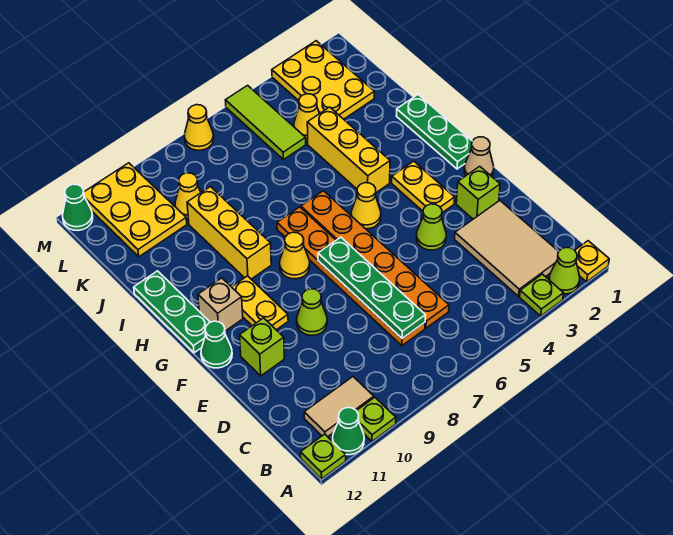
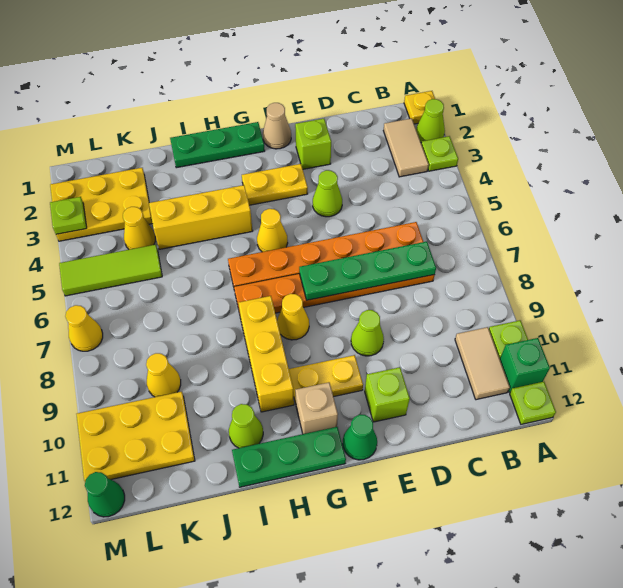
green cone A11 level 1 -> green brick A11 level 1
tan tile B2:D3 level 1 -> tan tile B2:B3 level 1
yellow brick H9:J9 level 1 -> yellow brick H8:H10 level 1
none -> lime cone I11 level 1
none -> lime plate M3 level 2

